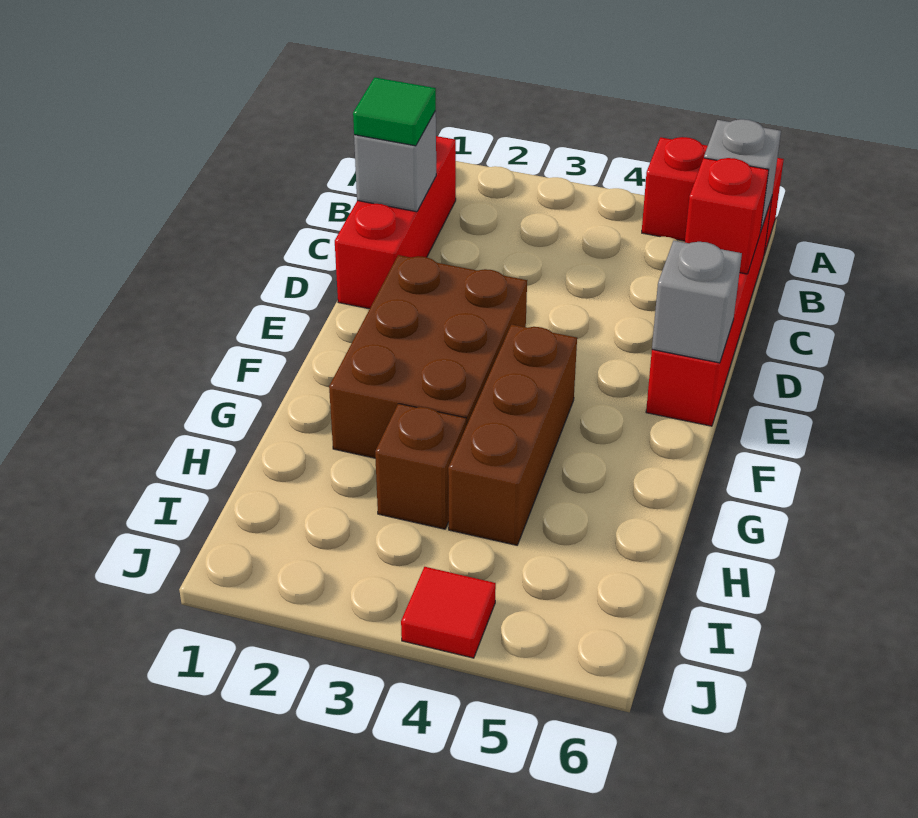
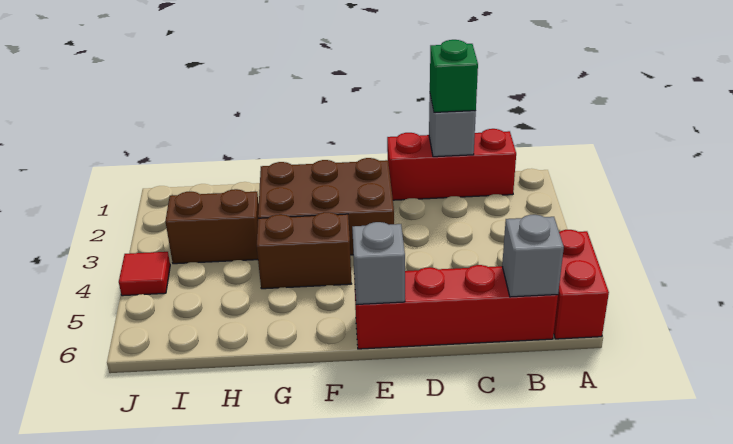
green tile C1 level 3 -> green brick C1 level 3
red brick C6 level 2 -> none
brown brick F4:H4 level 1 -> brown brick F4:G4 level 1
brown brick H3 level 1 -> brown brick H3:I3 level 1

